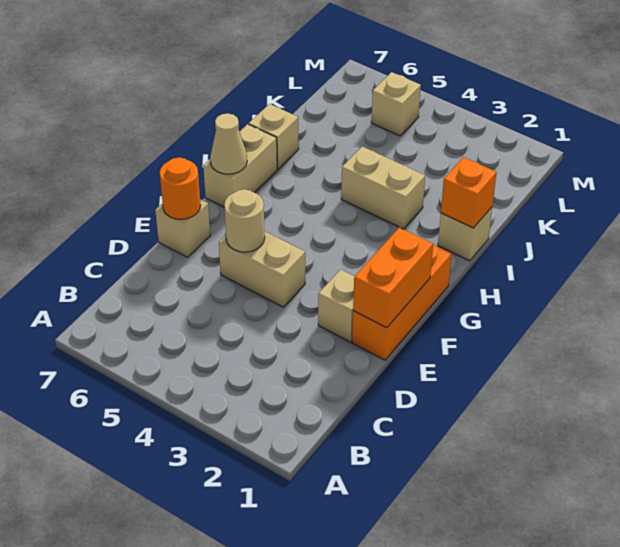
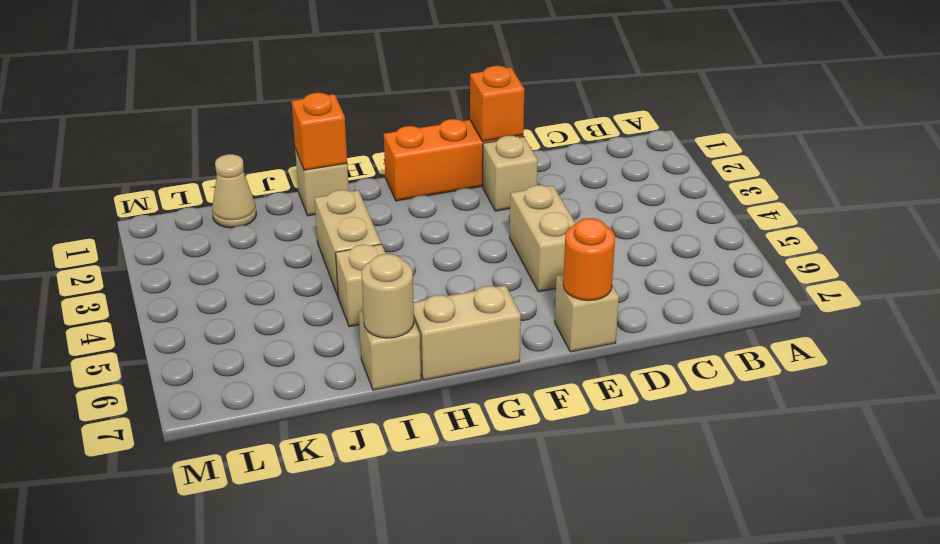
orange brick E1:F1 level 2 -> orange brick E1 level 2
tan round brick E5 level 2 -> tan round brick I7 level 2
tan cone G7 level 2 -> tan cone K1 level 1
tan brick L5 level 1 -> tan brick I5 level 1

